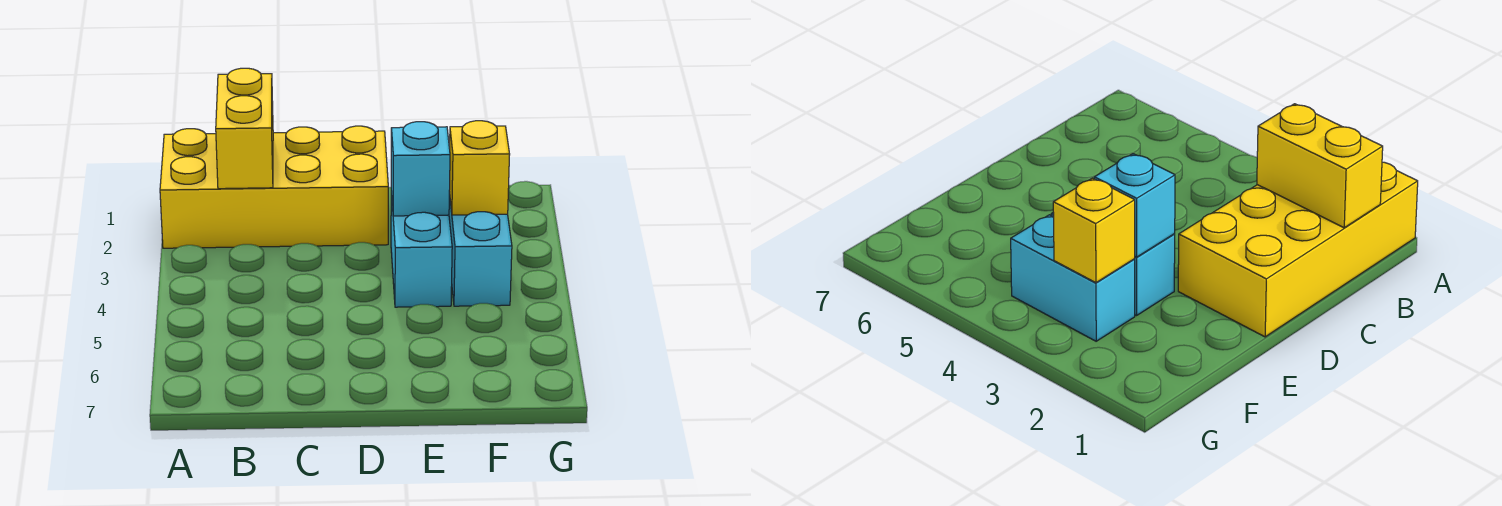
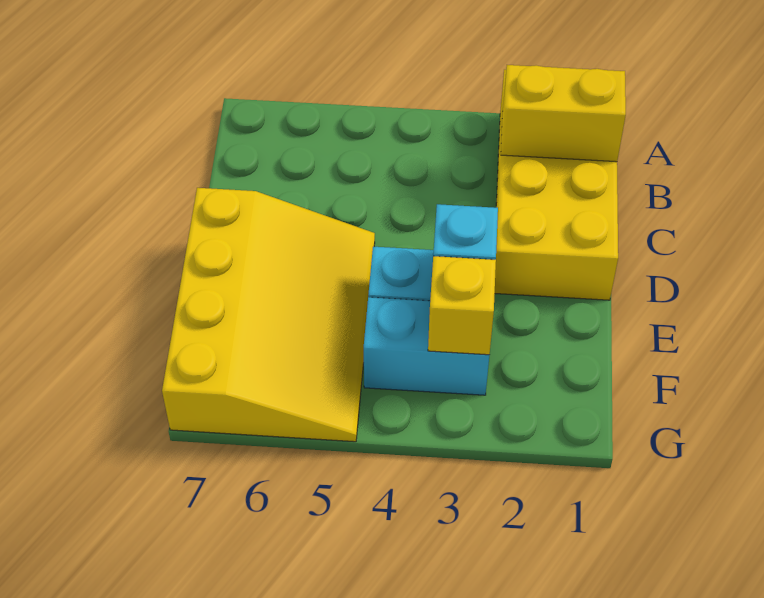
none -> yellow slope D5:G7 level 1 top 7

